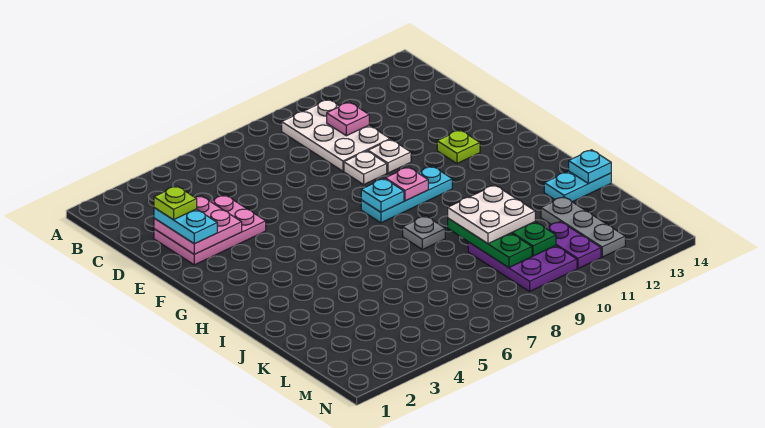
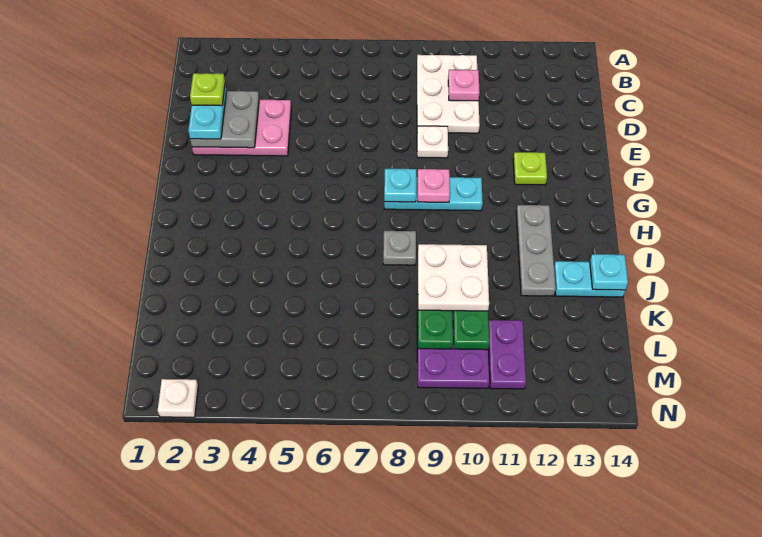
pink plate D2:E3 level 2 -> grey plate D2:E3 level 2
white plate E10 level 1 -> white plate N2 level 1
grey plate K12:M12 level 1 -> grey plate H12:J12 level 1

